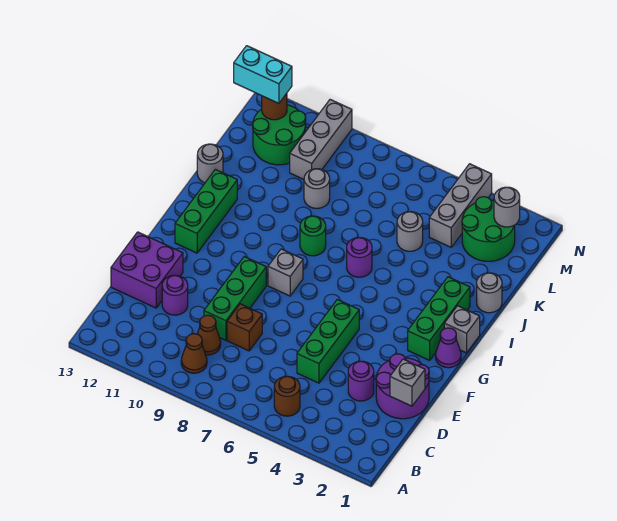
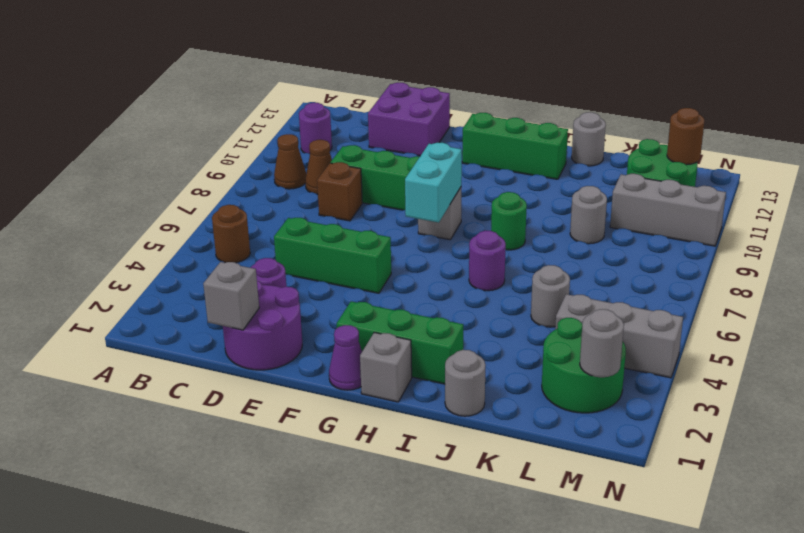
purple round brick D11 level 1 -> purple round brick B11 level 1
cyan brick M12:M13 level 3 -> cyan brick G7:G8 level 2

